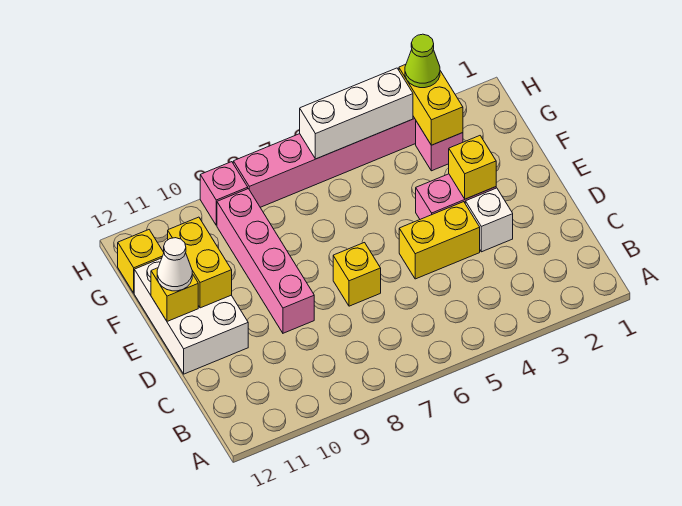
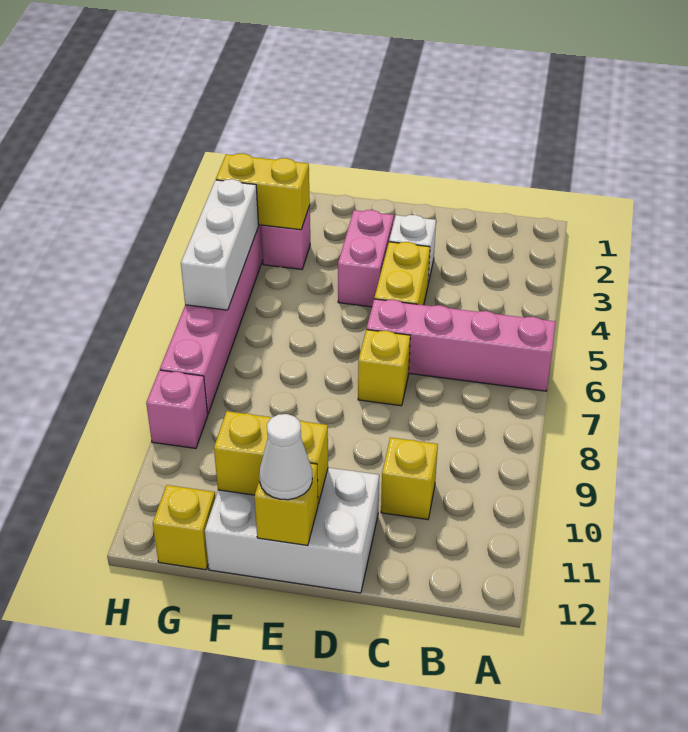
pink brick D9:G9 level 1 -> pink brick A6:D6 level 1
yellow brick E3 level 2 -> yellow brick C10 level 1
lime cone H3 level 3 -> none

